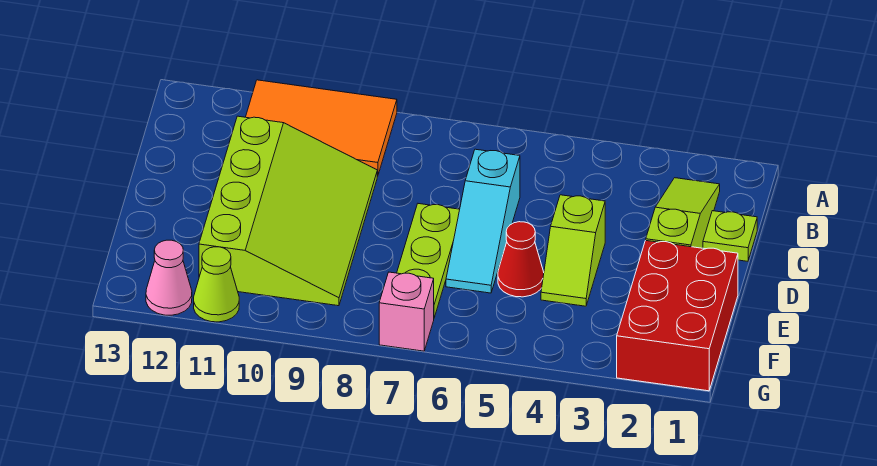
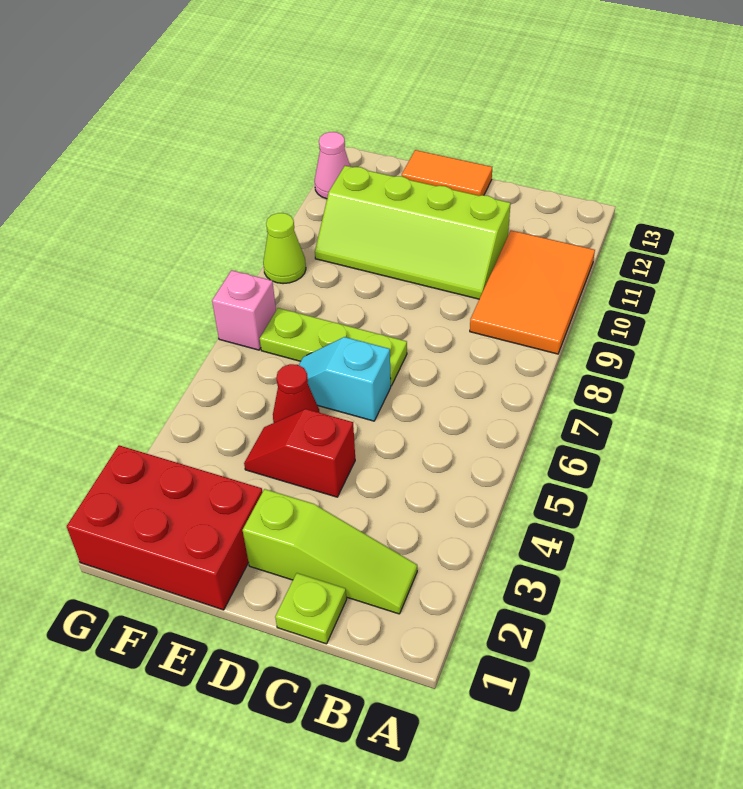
cyan slope C6:E6 level 1 top C -> cyan slope D6:E6 level 1 top D
lime slope C9:F11 level 1 top 11 -> lime slope C10:F11 level 1 top 11
lime slope D4:E4 level 1 top D -> red slope D4:E4 level 1 top D
none -> orange tile D13:E13 level 1
lime cone G11 level 1 -> lime cone G9 level 1

